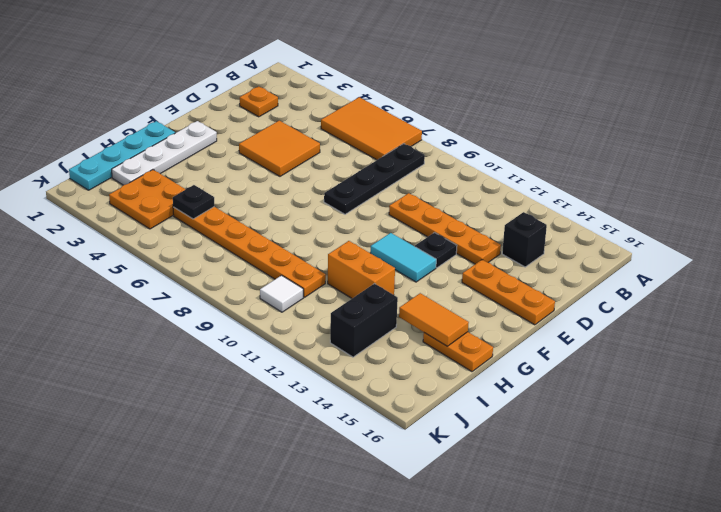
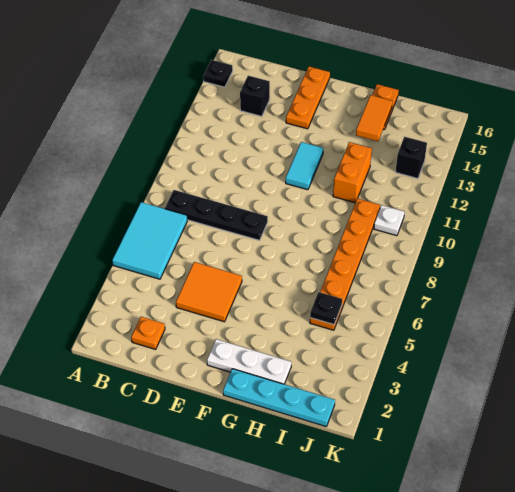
orange tile A5:B7 level 1 -> cyan tile A5:B7 level 1
orange plate D10:D13 level 1 -> none
black plate E12 level 1 -> black plate A15 level 1
white plate F2:I2 level 1 -> white plate F2:H2 level 1
orange plate I3:J4 level 1 -> none
black brick I13:J13 level 1 -> black brick J13 level 1
white tile J10 level 1 -> white plate J10 level 1

